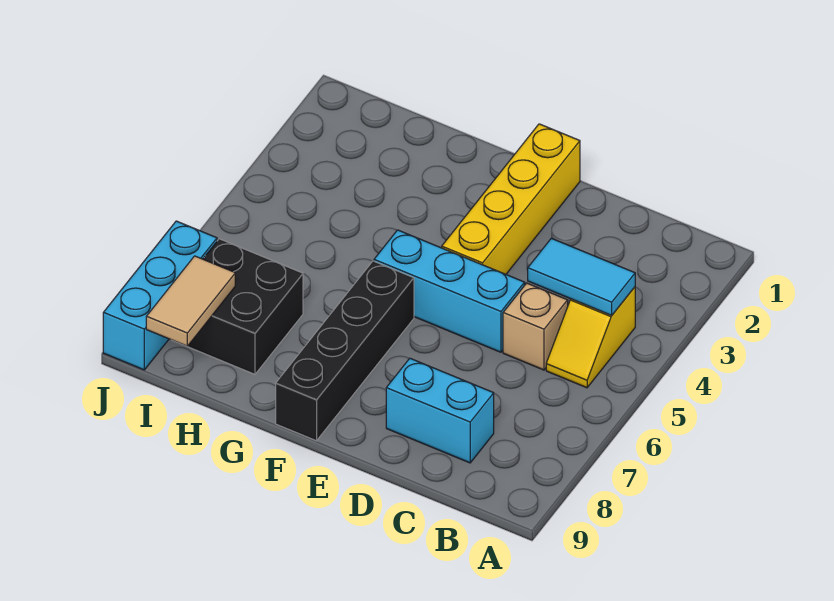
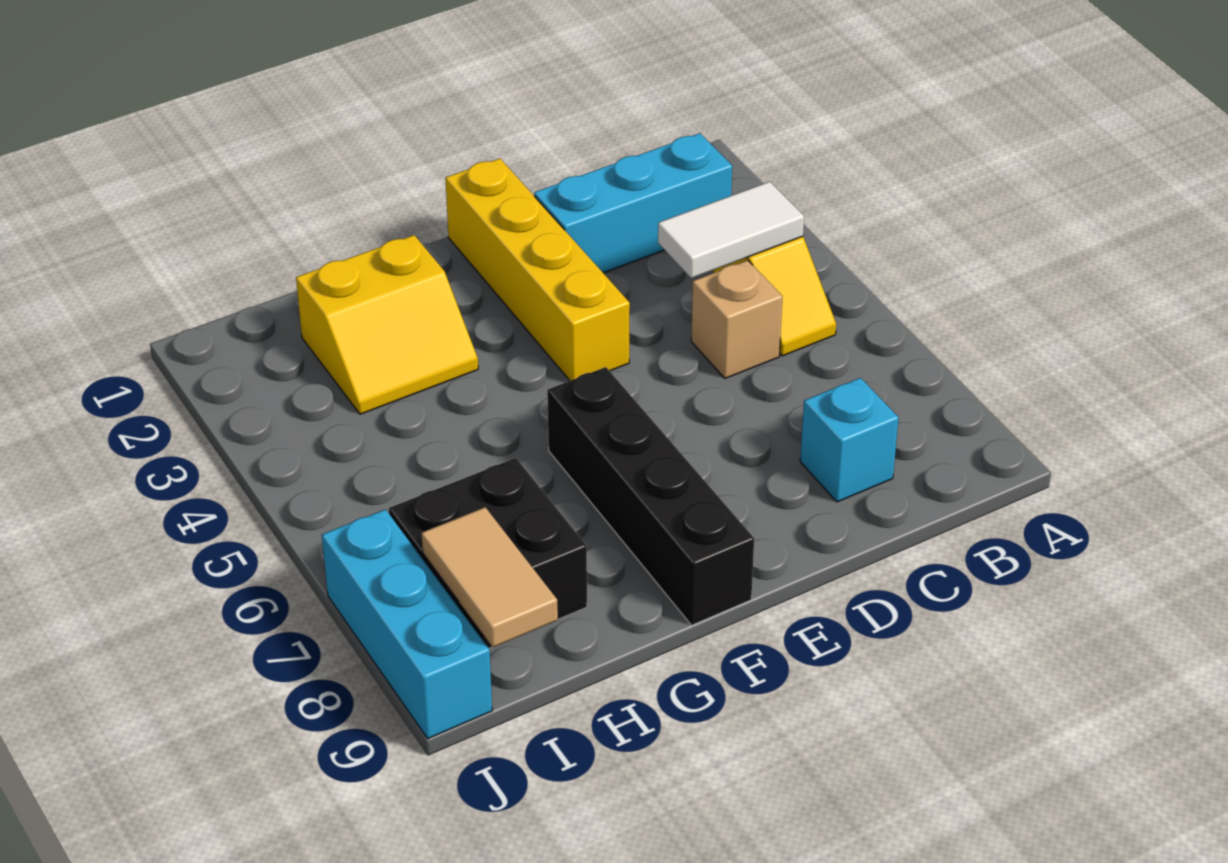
cyan tile B4:C4 level 2 -> white tile B4:C4 level 2
cyan brick C8:D8 level 1 -> cyan brick C8 level 1
cyan brick D5:F5 level 1 -> cyan brick B2:D2 level 1
none -> yellow slope G2:H3 level 1 top 2

